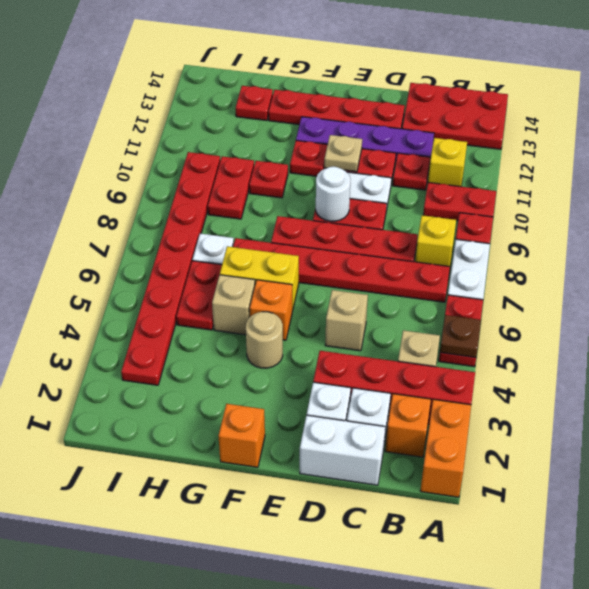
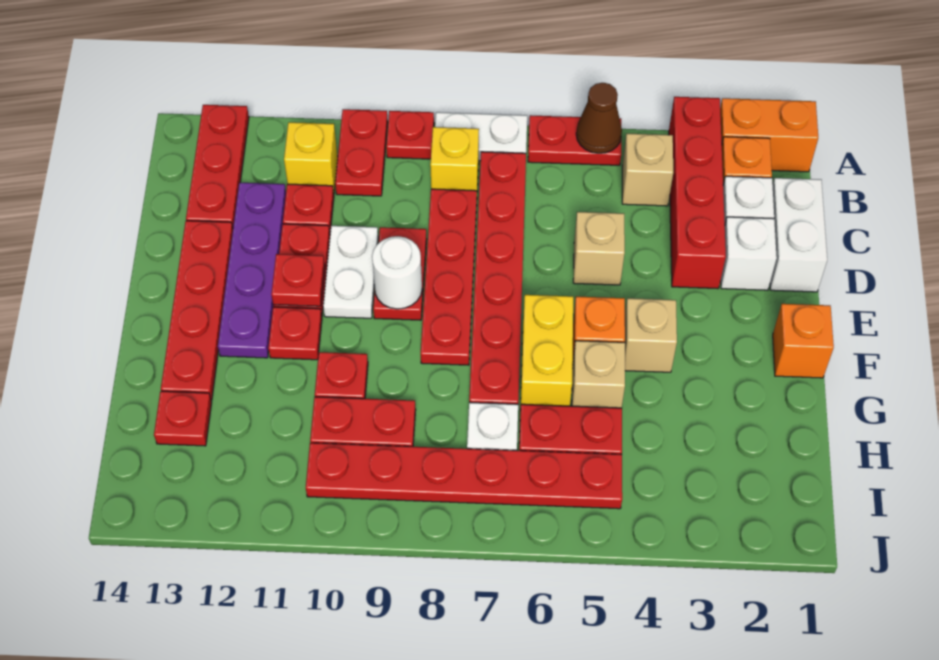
brown plate A5 level 2 -> brown cone A5 level 2
red plate A13:C14 level 1 -> red plate A13:C13 level 1
tan plate E11 level 2 -> red plate E11 level 2
tan round brick F4 level 1 -> tan brick F4 level 1
red plate I3:I10 level 1 -> red plate I5:I10 level 1

